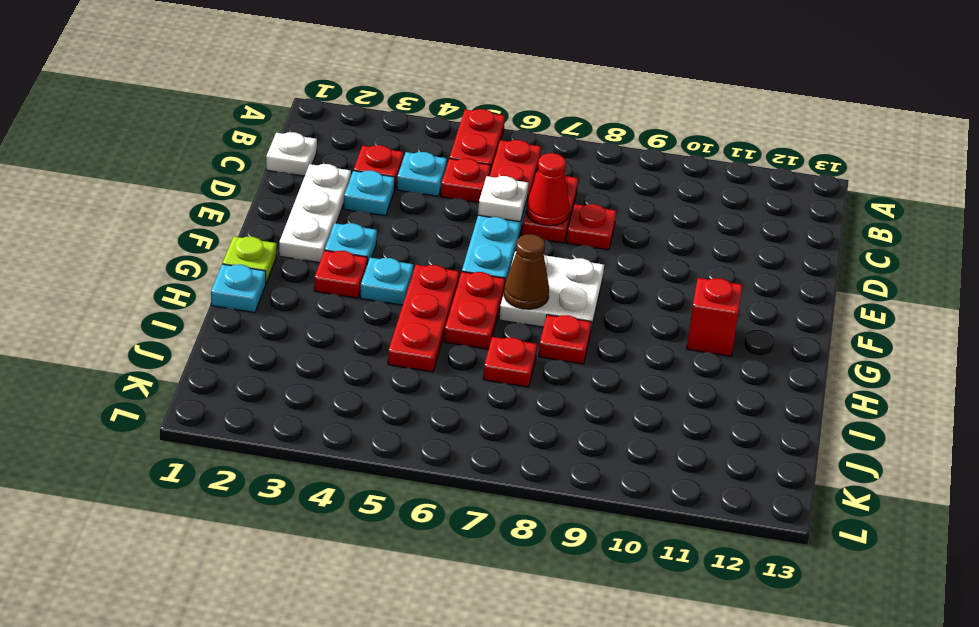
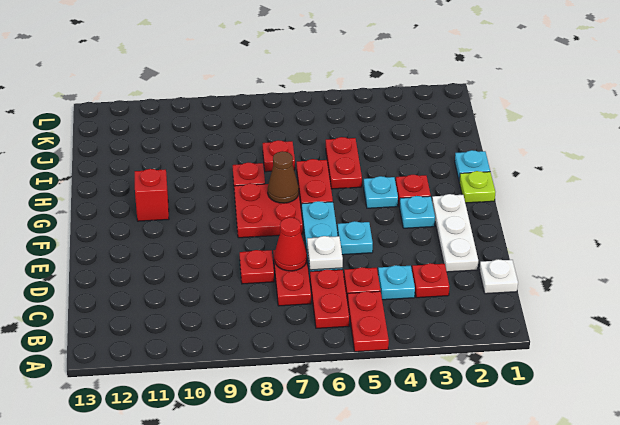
cyan plate D3 level 1 -> cyan plate E5 level 1
white plate F7:G8 level 1 -> red plate F7:G8 level 1
red plate G5:I5 level 1 -> red plate H5:I5 level 1

